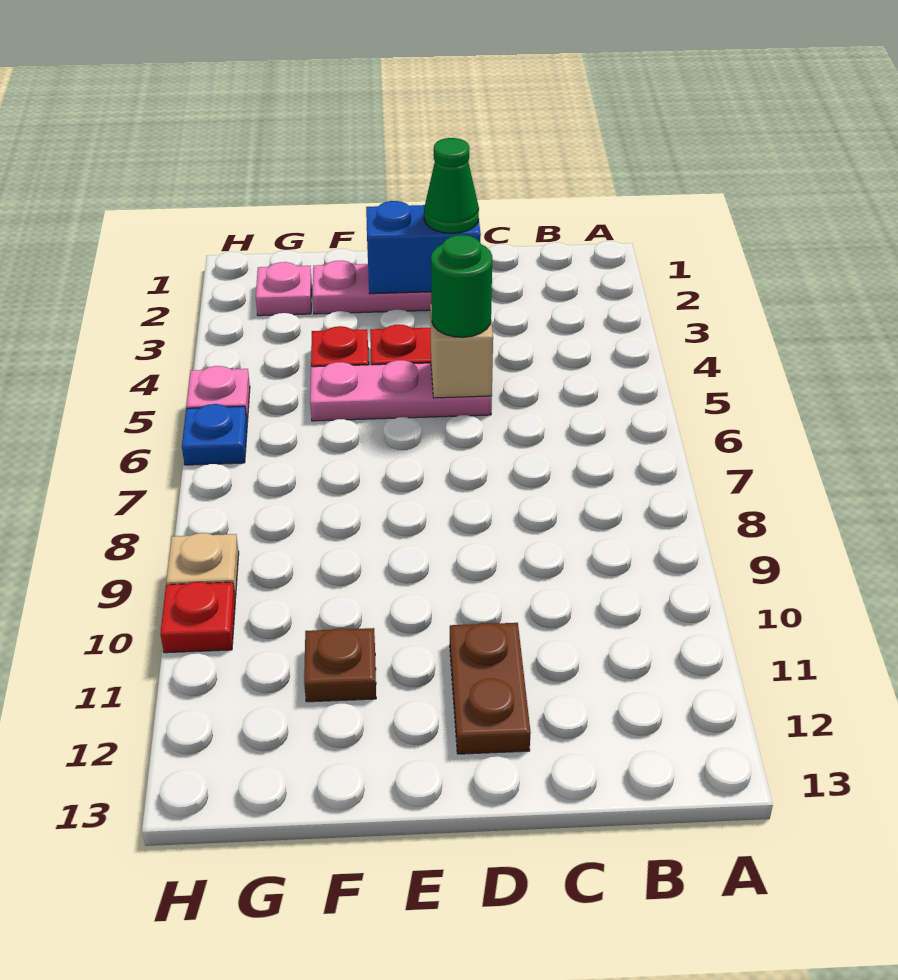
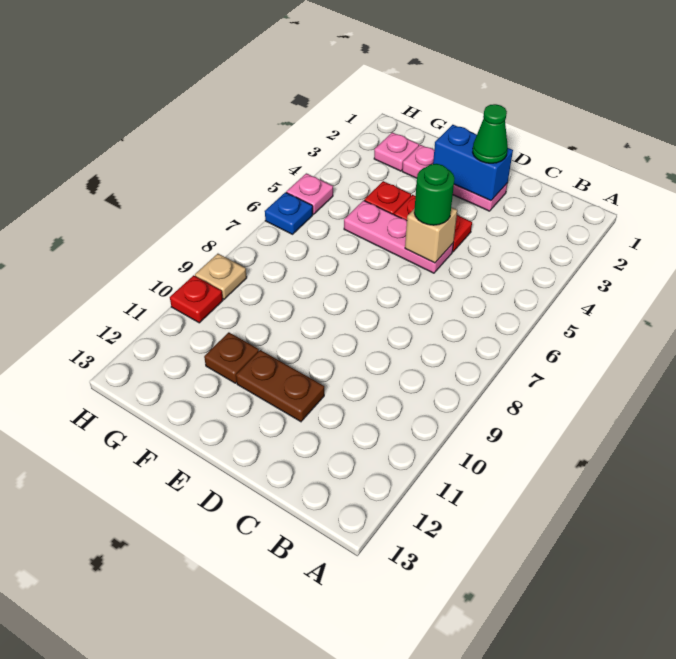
brown plate D11:D12 level 1 -> brown plate D11:E11 level 1

